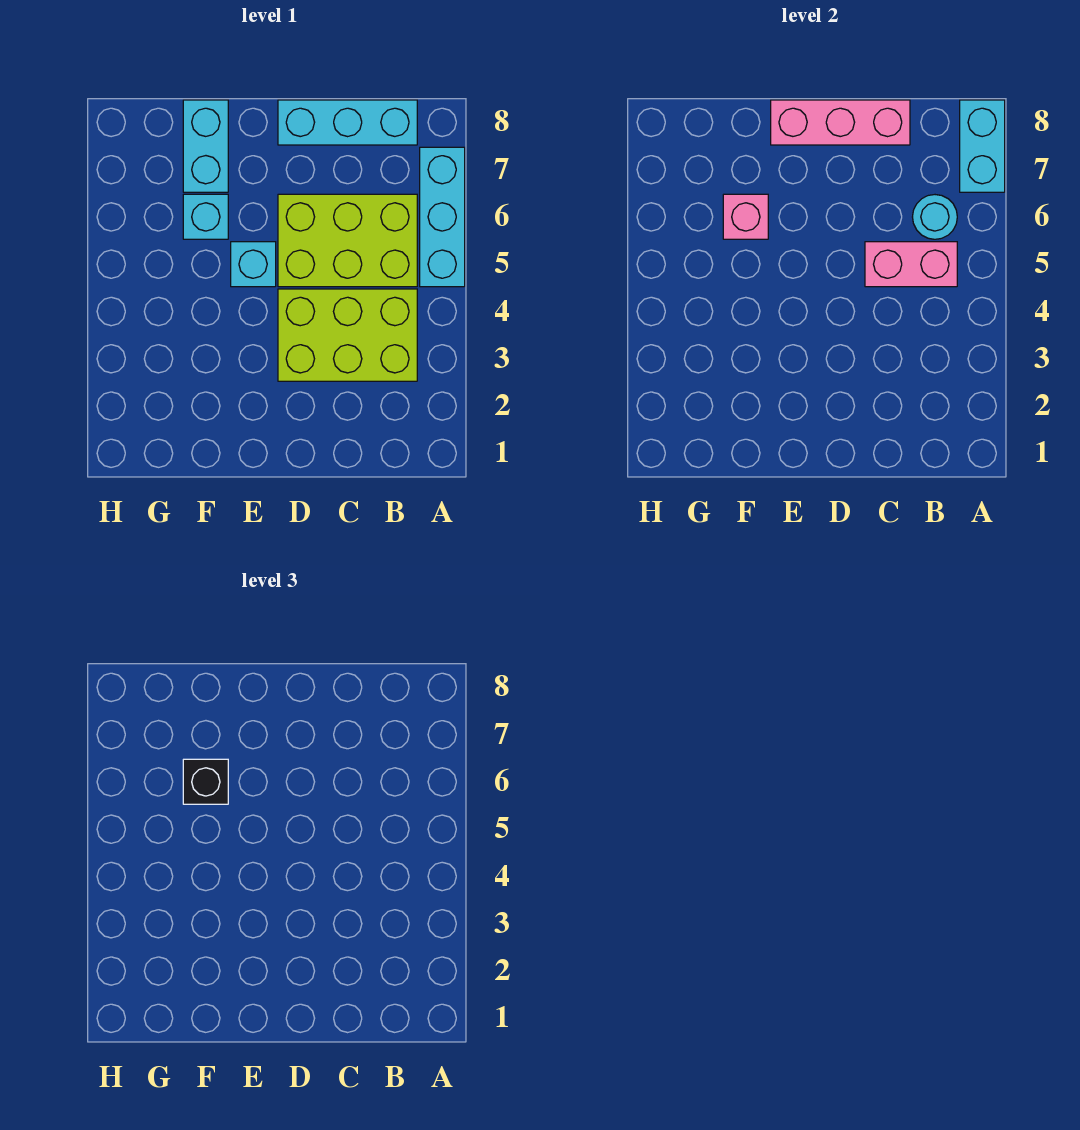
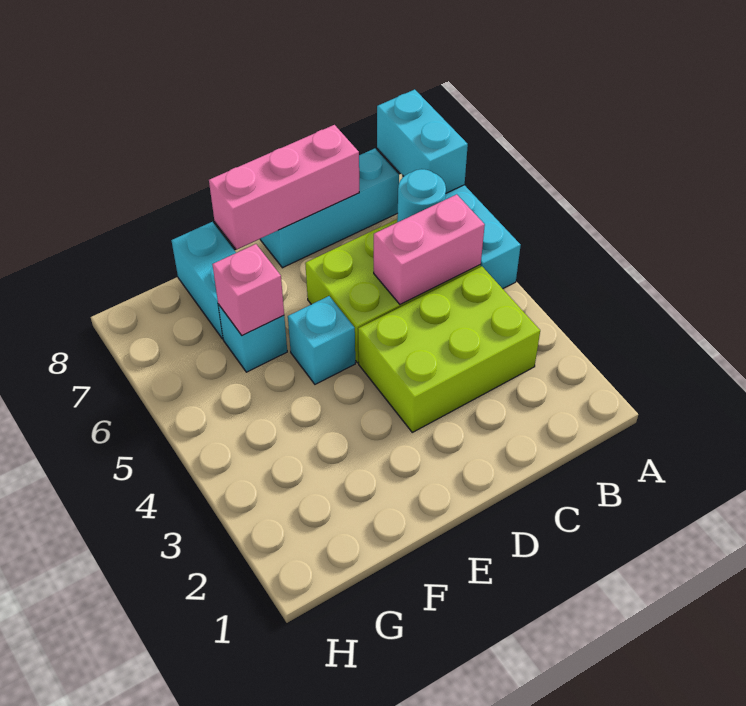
black brick F6 level 3 -> none

